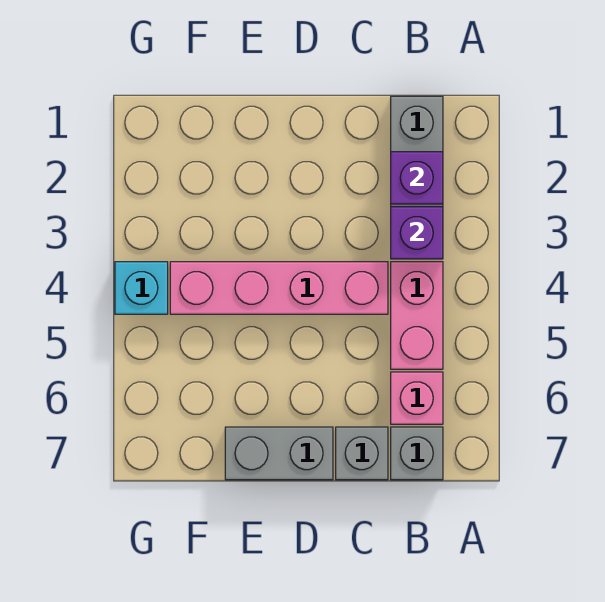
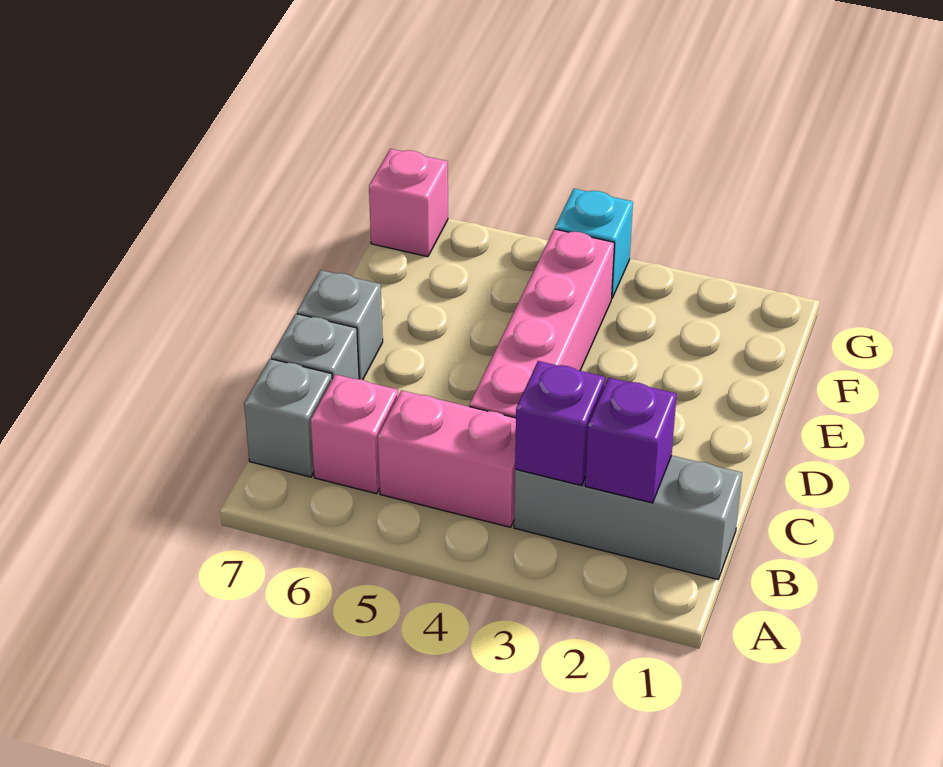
grey brick D7:E7 level 1 -> grey brick D7 level 1
none -> pink brick G7 level 1

